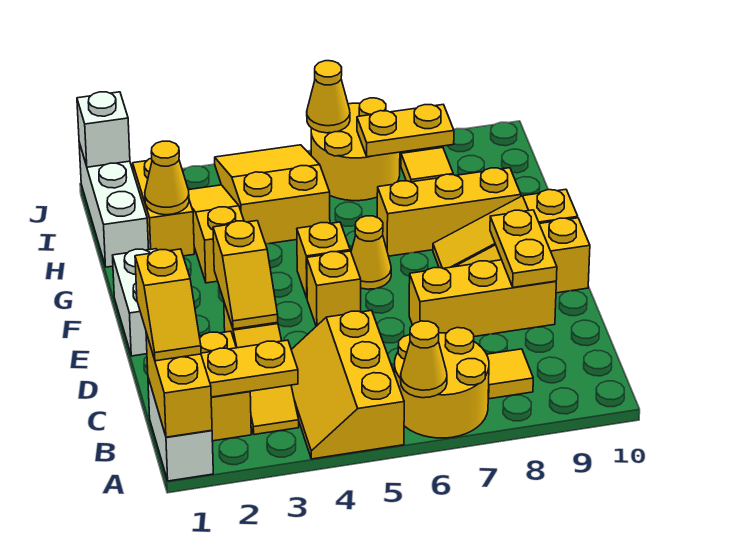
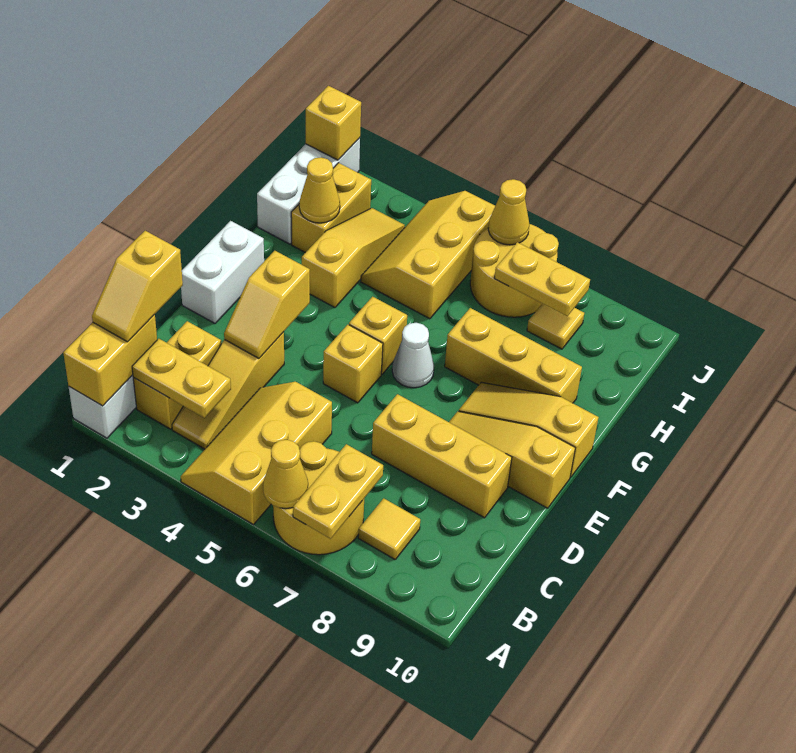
yellow plate D9:E9 level 2 -> yellow plate A7:B7 level 2
yellow cone F6 level 1 -> white cone F6 level 1
yellow slope H4:J5 level 1 top H -> yellow slope H4:J5 level 1 top 5
white brick J1 level 2 -> yellow brick J1 level 2

